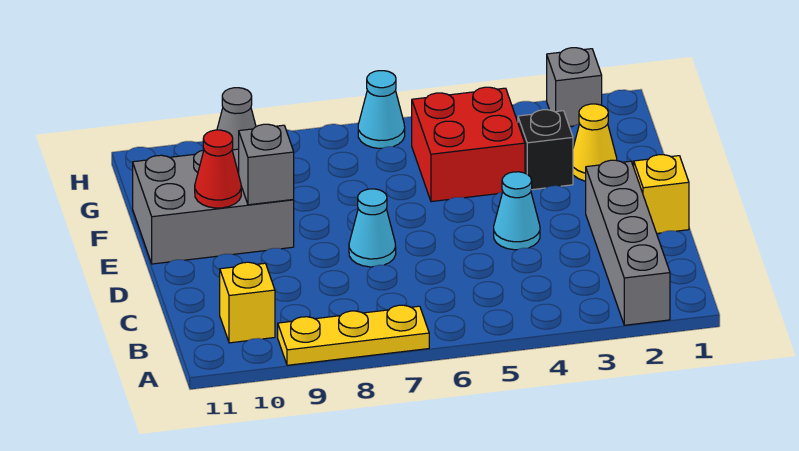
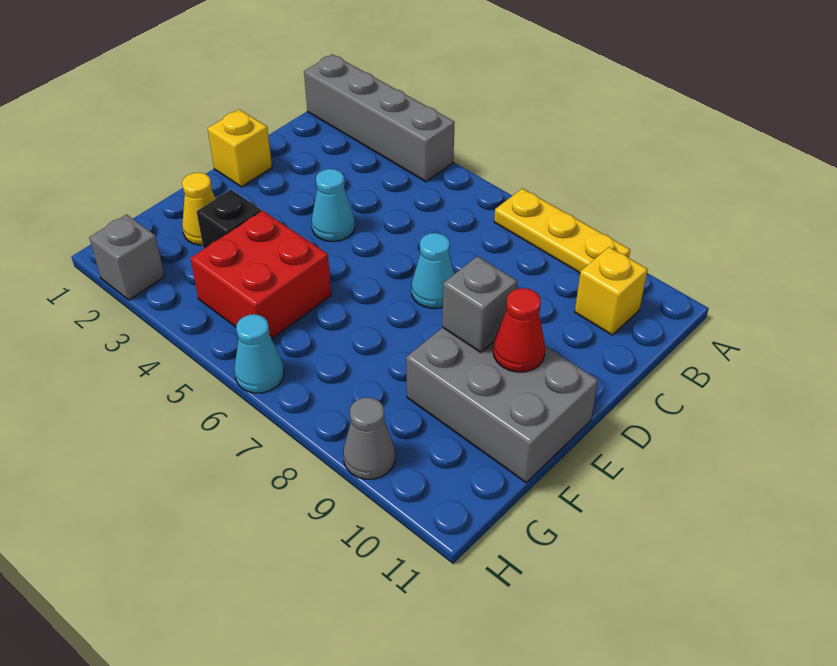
grey brick A2:D2 level 1 -> grey brick A1:A4 level 1

